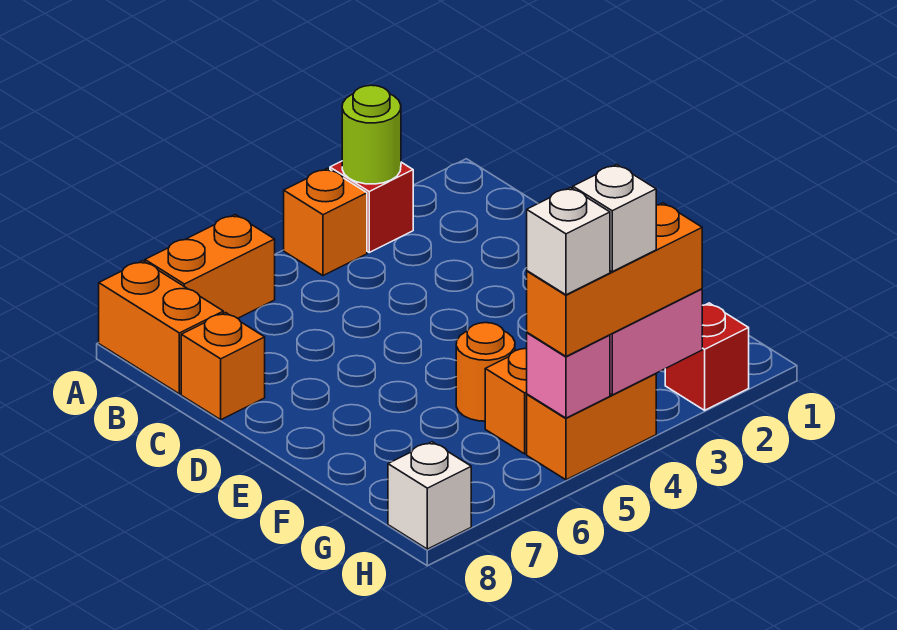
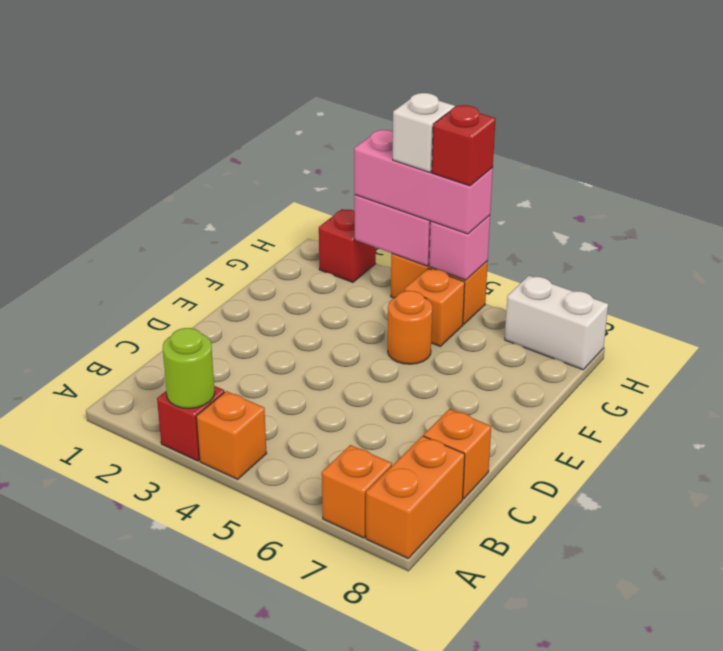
orange brick A6:A7 level 1 -> orange brick A7 level 1
orange brick H3:H5 level 3 -> pink brick H3:H5 level 3
white brick H5 level 4 -> red brick H5 level 4
white brick H8 level 1 -> white brick H7:H8 level 1

